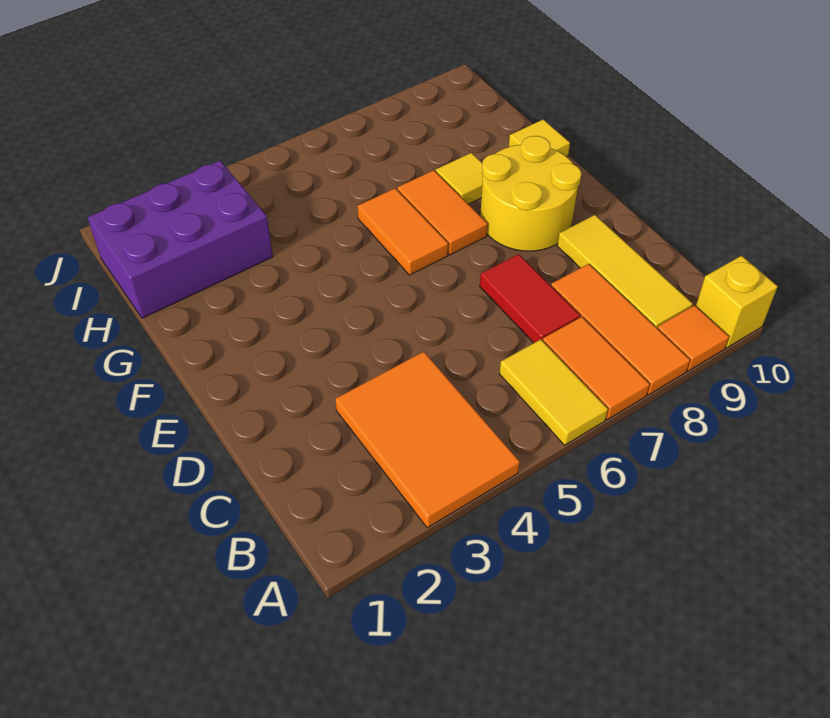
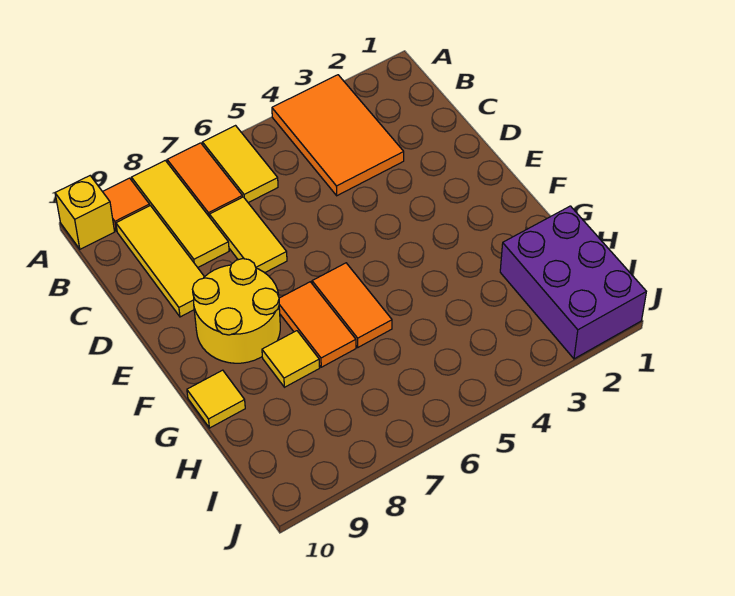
orange tile A8:C8 level 1 -> yellow tile A8:C8 level 1
red tile C7:D7 level 1 -> yellow tile C7:D7 level 1
purple brick H1:I3 level 1 -> purple brick H1:J2 level 1

